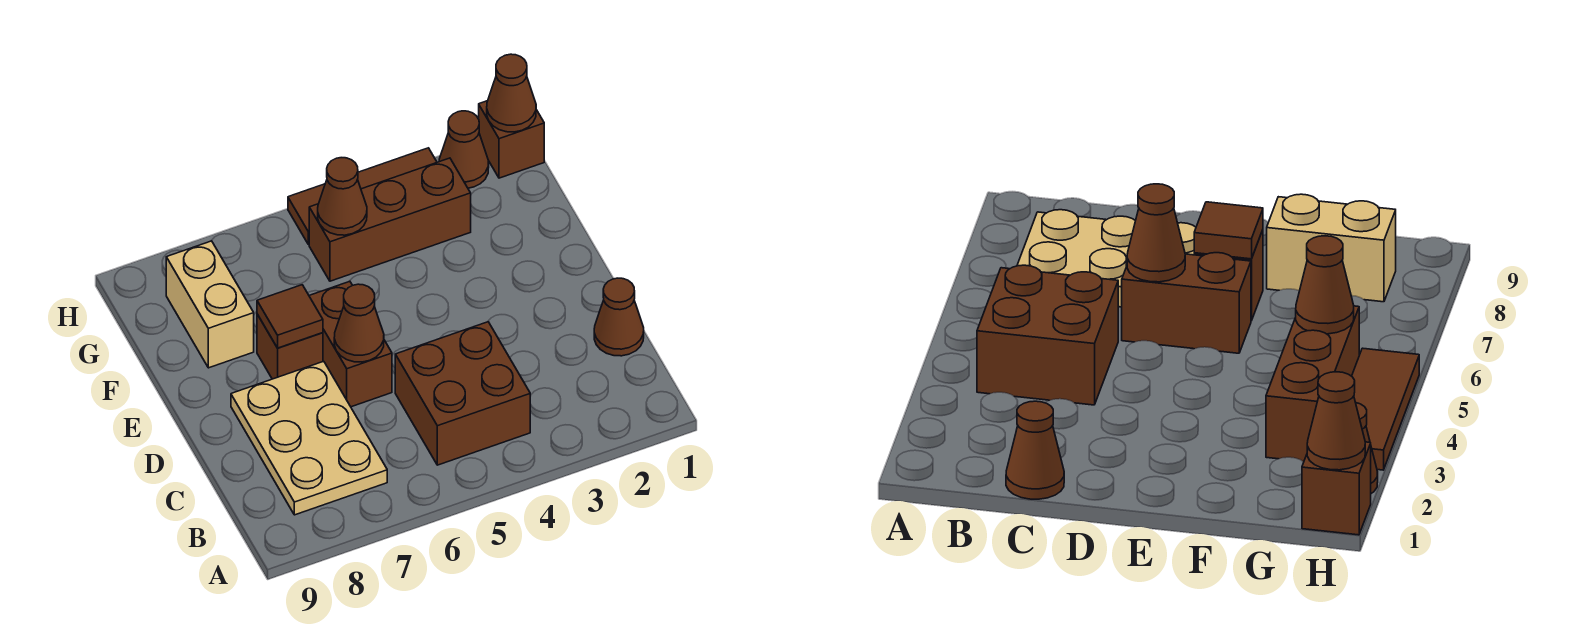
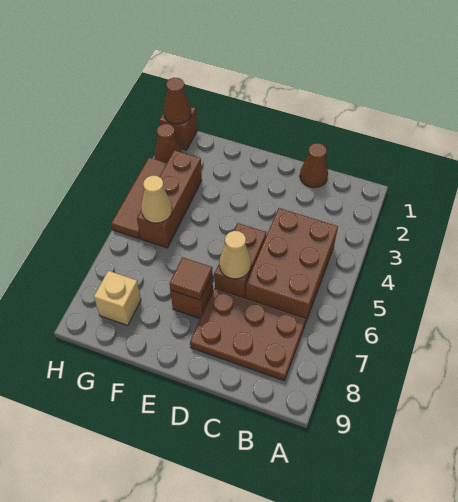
brown brick B4:C5 level 1 -> brown brick B4:C6 level 1
tan plate B7:D8 level 1 -> brown plate B7:D8 level 1
brown brick D6:E6 level 1 -> brown brick D5:D6 level 1
brown cone D6 level 2 -> tan cone D6 level 2
tan brick F8:G8 level 1 -> tan brick G8 level 1
brown cone G5 level 2 -> tan cone G5 level 2

